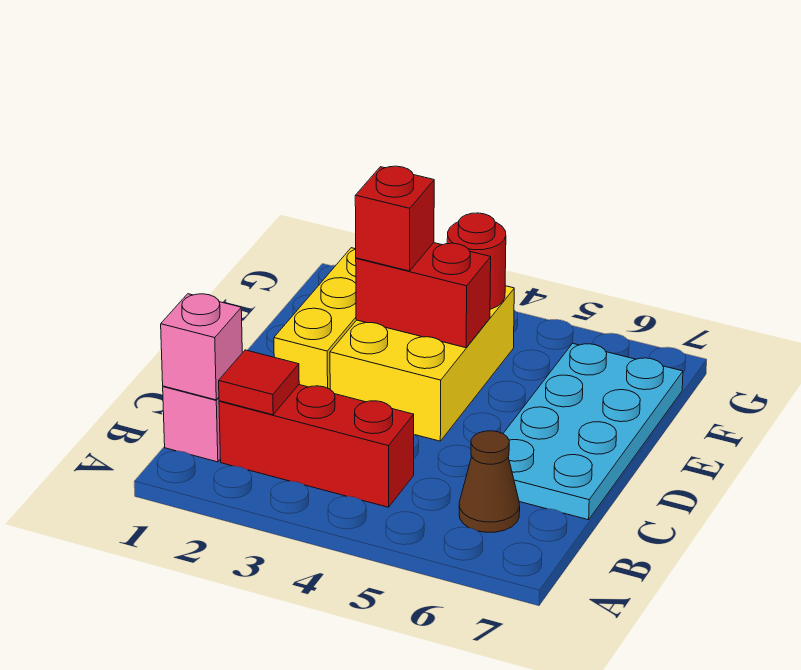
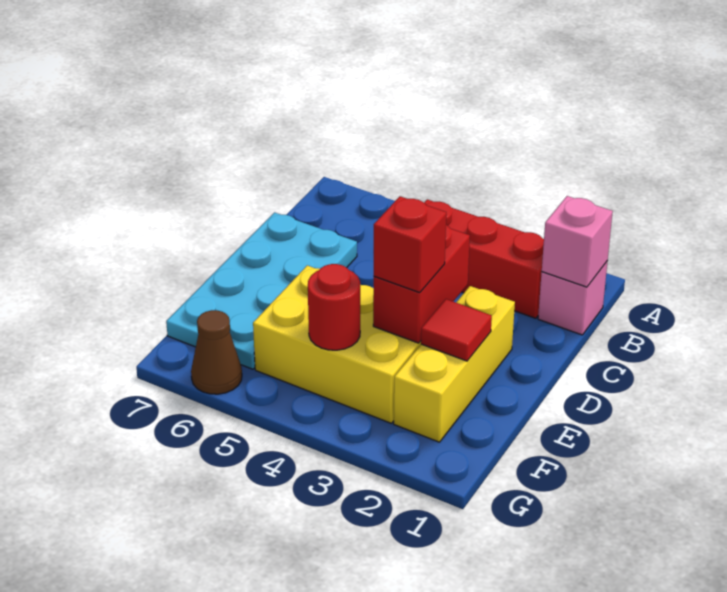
red tile B2 level 2 -> red tile E2 level 2
brown cone B6 level 1 -> brown cone G6 level 1
yellow brick D3:F4 level 1 -> yellow brick E3:F5 level 1
red brick E3:E4 level 2 -> red brick D3:E3 level 2

